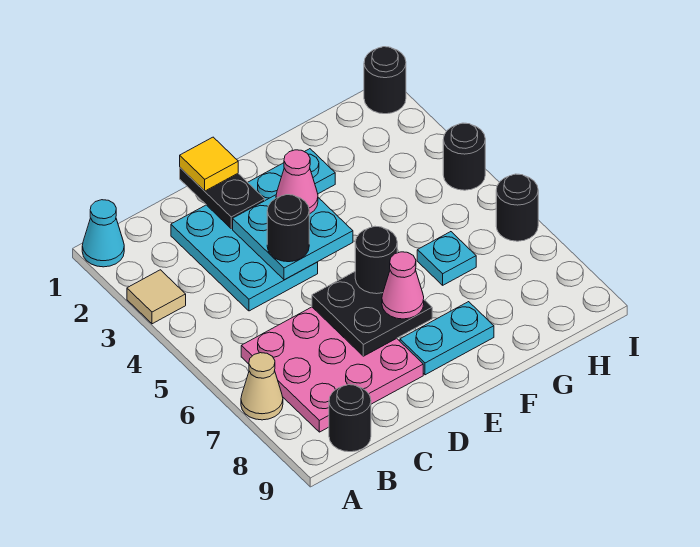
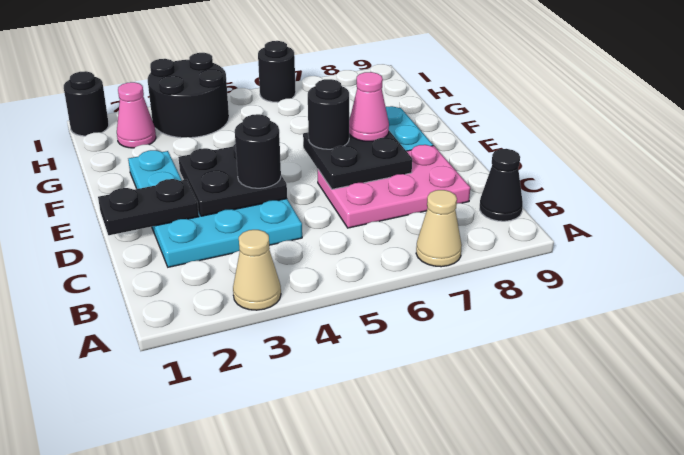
cyan cone A1 level 1 -> none
tan tile A3 level 1 -> tan cone A3 level 1
pink plate B6:D8 level 1 -> pink plate C6:D8 level 1
black round brick B9 level 1 -> black cone B9 level 1
yellow tile D1 level 3 -> none
cyan plate D3:E4 level 2 -> black plate D3:E4 level 2
pink cone E3 level 3 -> pink cone H2 level 1
cyan plate G6 level 1 -> none
black round brick I4 level 1 -> black round brick H3:I4 level 1

